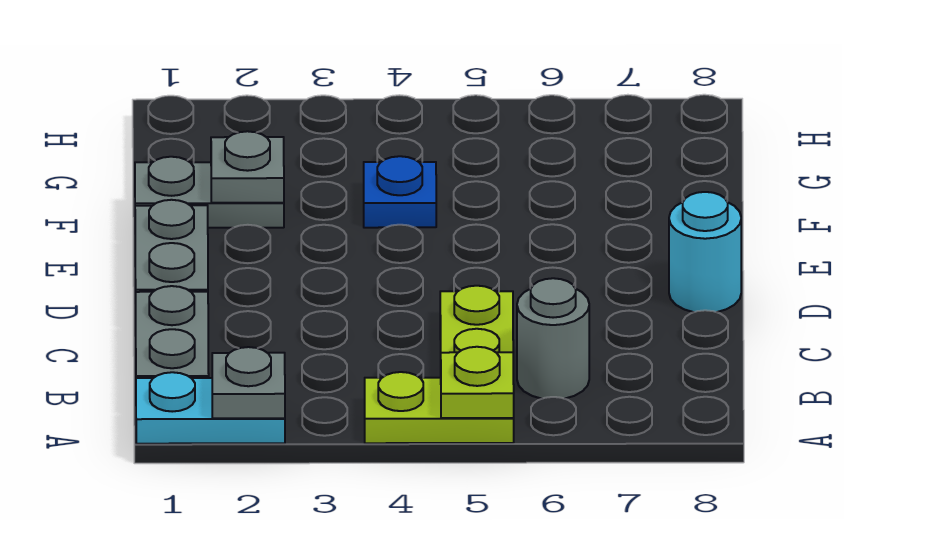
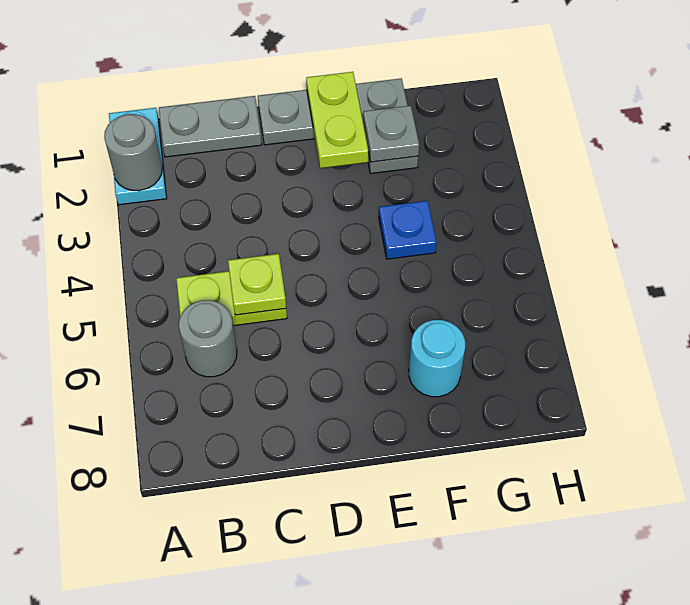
grey plate A2 level 2 -> grey round brick A2 level 2
lime plate A4:A5 level 1 -> lime plate E1:E2 level 2
lime plate A5 level 2 -> lime plate C5 level 2
cyan round brick D8 level 1 -> cyan round brick F7 level 1

